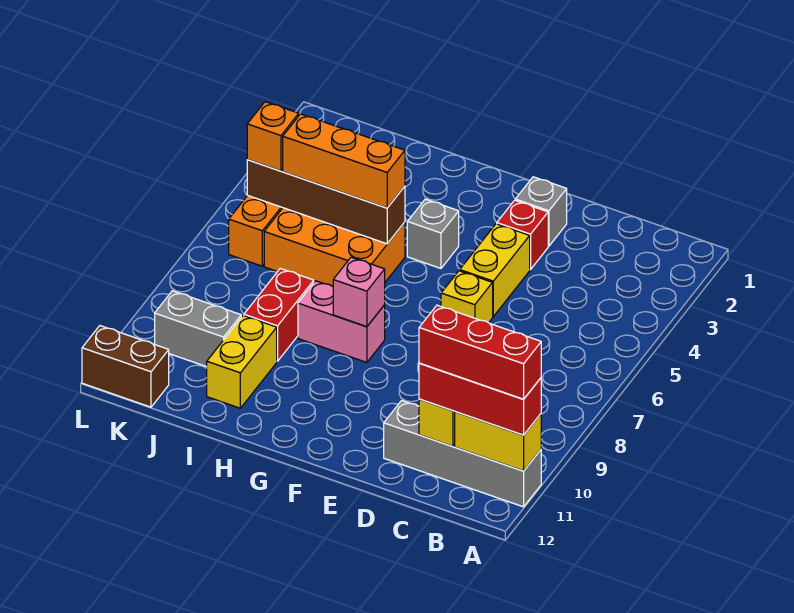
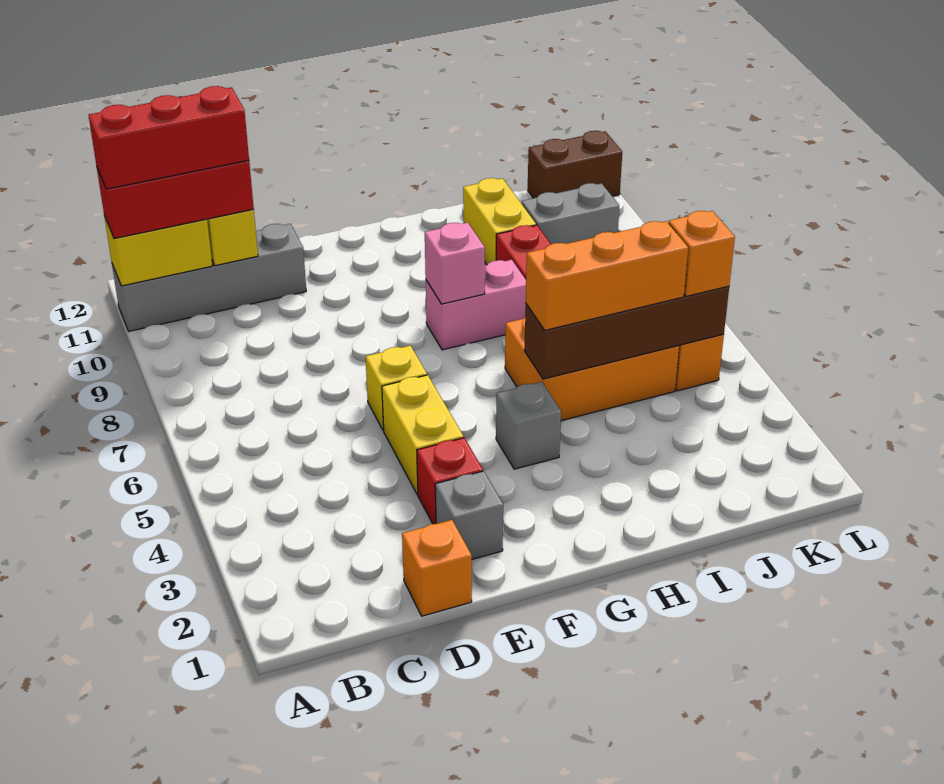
none -> orange brick D1 level 1

